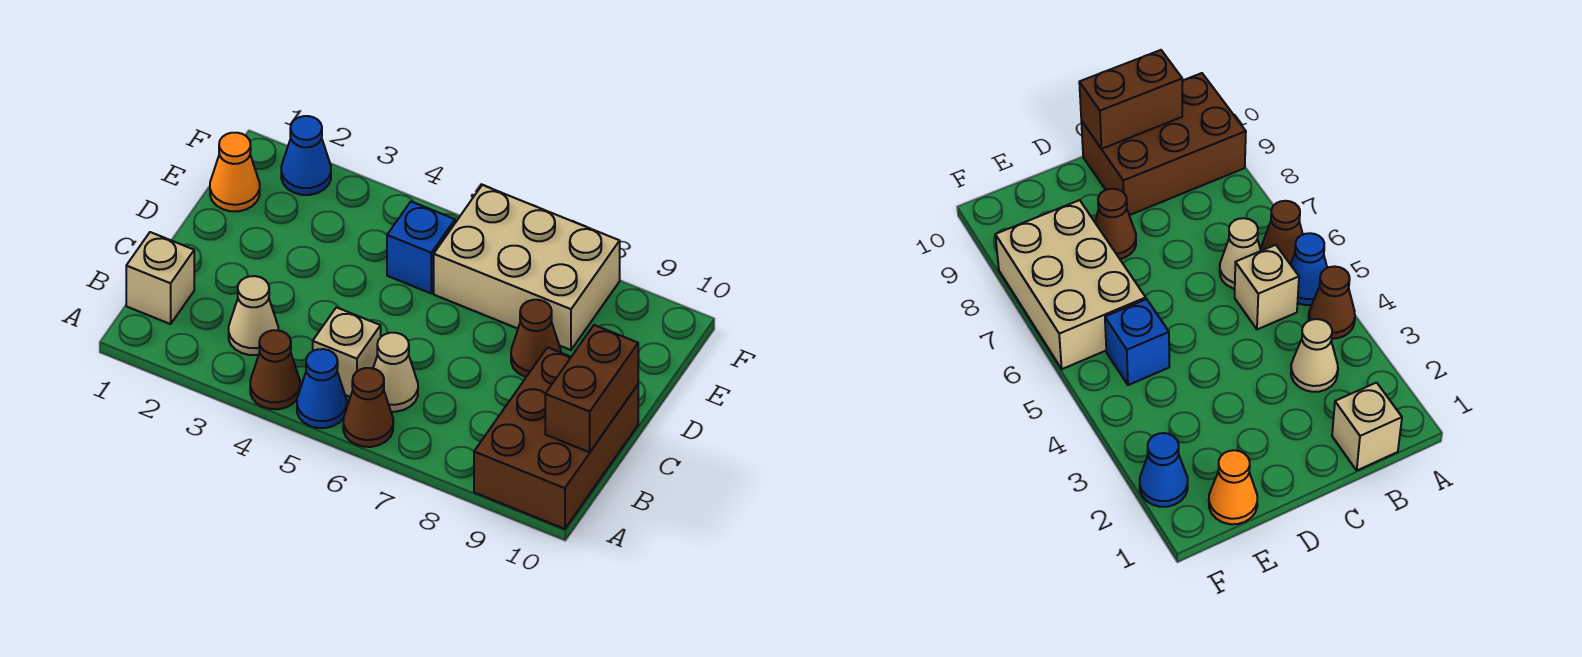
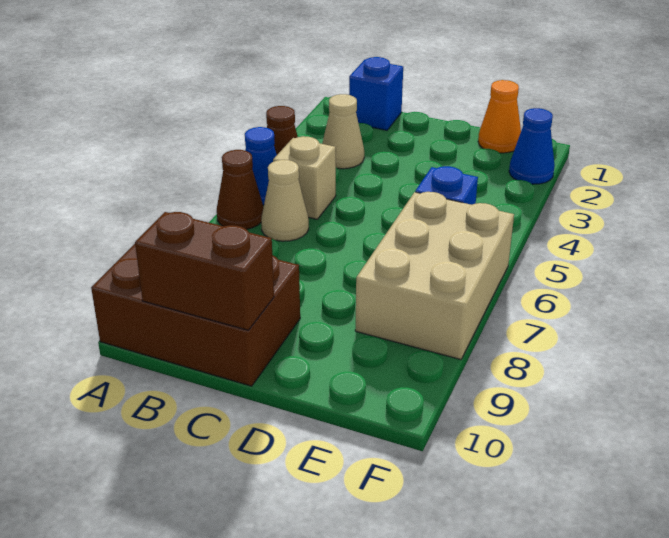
tan brick B1 level 1 -> blue brick B1 level 1
brown cone D8 level 1 -> none

